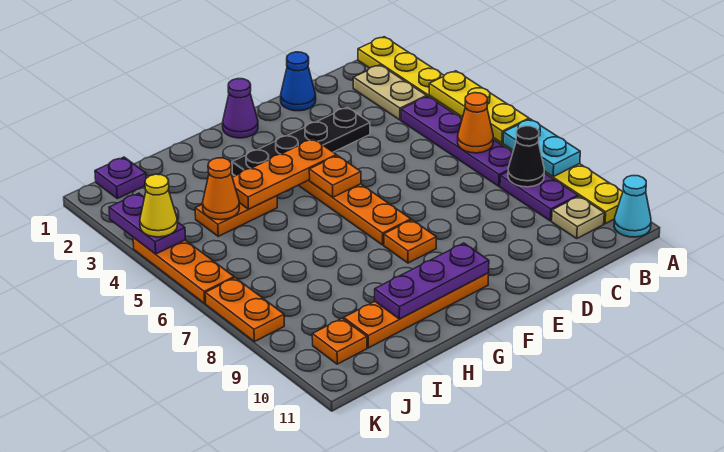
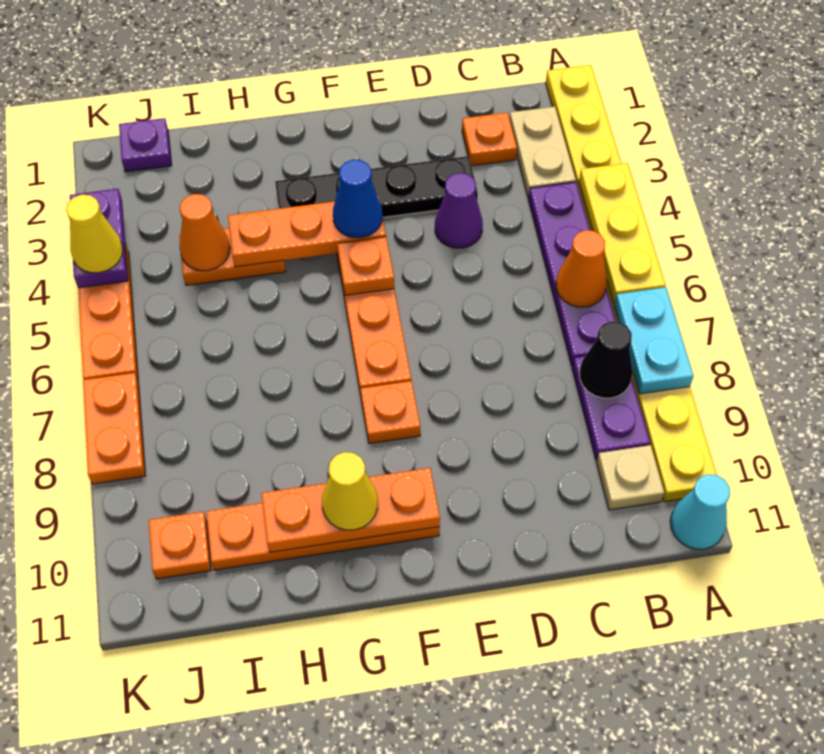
none -> orange plate C2 level 1
blue cone D1 level 1 -> blue cone F4 level 3
purple cone F1 level 1 -> purple cone D4 level 1
purple plate F10:H10 level 2 -> orange plate F10:H10 level 2
none -> yellow cone G10 level 3

